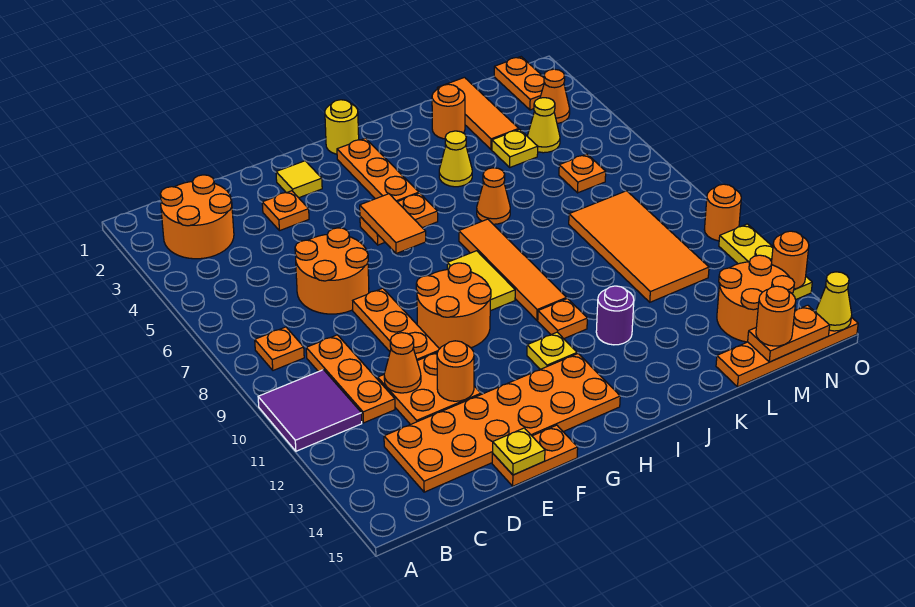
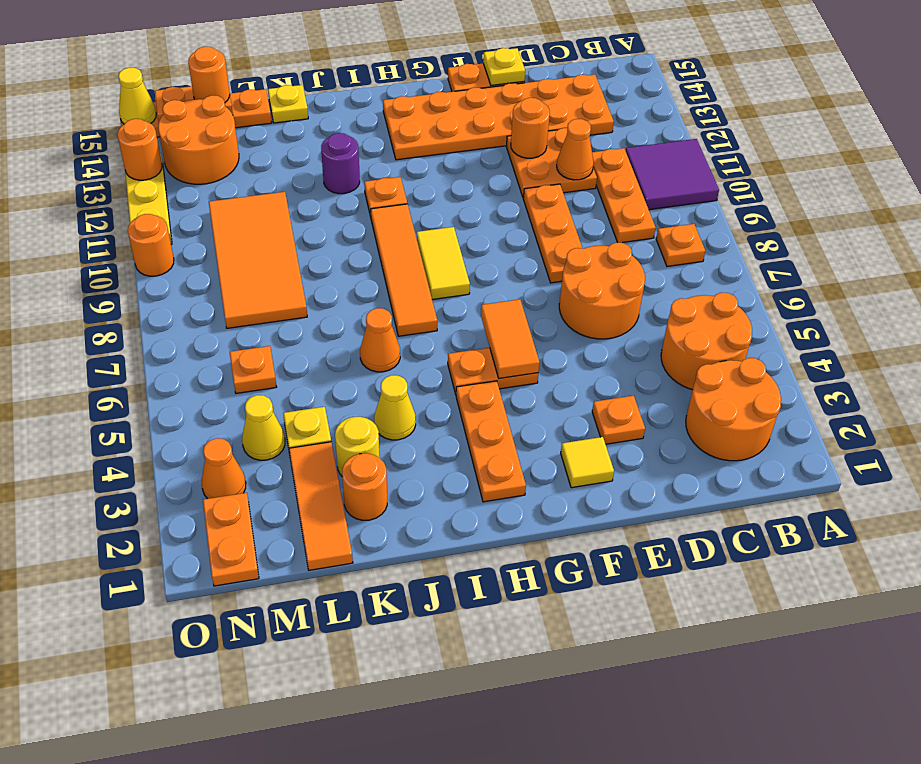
orange round brick F9:G10 level 1 -> orange round brick B4:C5 level 1
yellow round brick H1 level 1 -> yellow round brick K3 level 1
yellow plate H12 level 1 -> yellow plate K15 level 1

